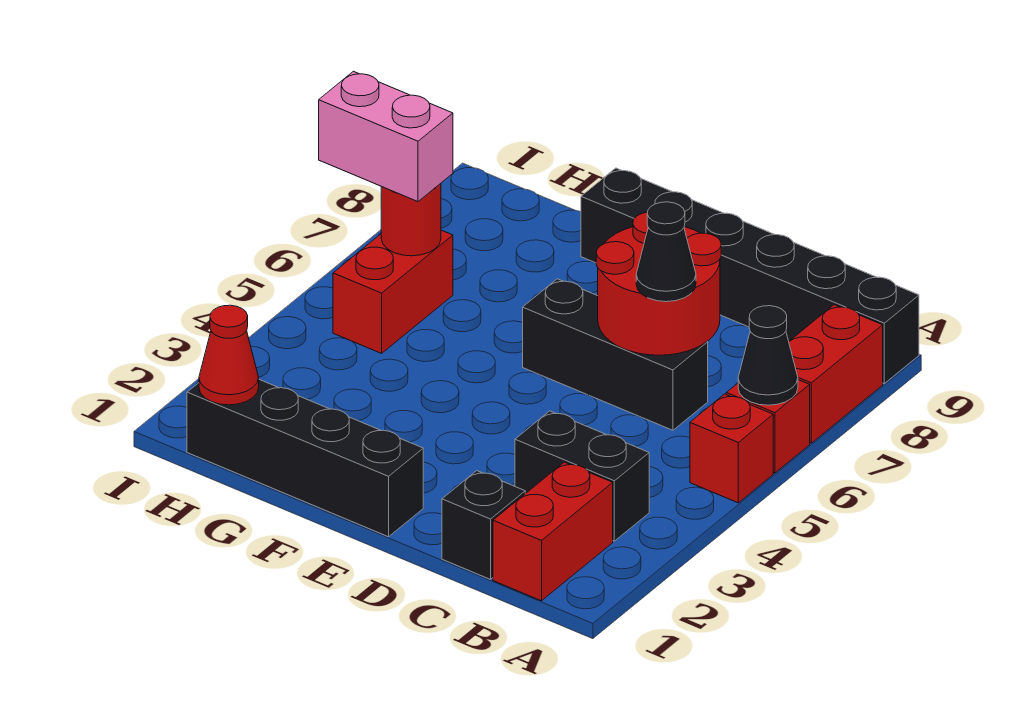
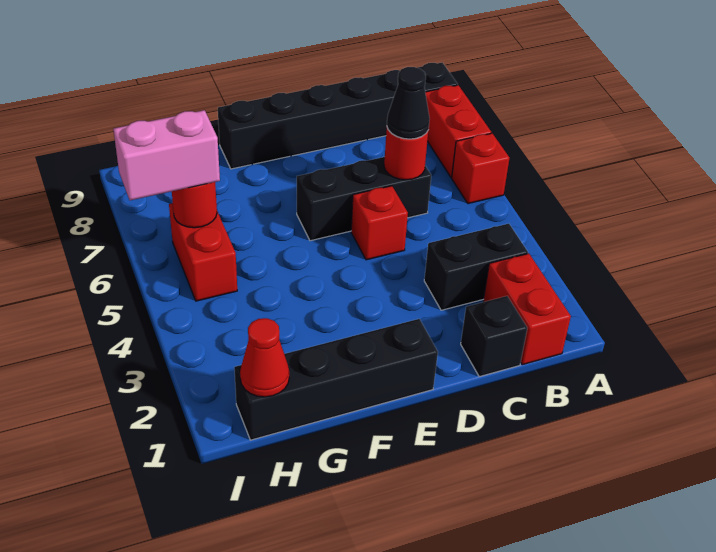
red brick A5 level 1 -> red brick D5 level 1
black cone A6 level 2 -> none
red round brick C6:D7 level 2 -> red round brick C6 level 2

